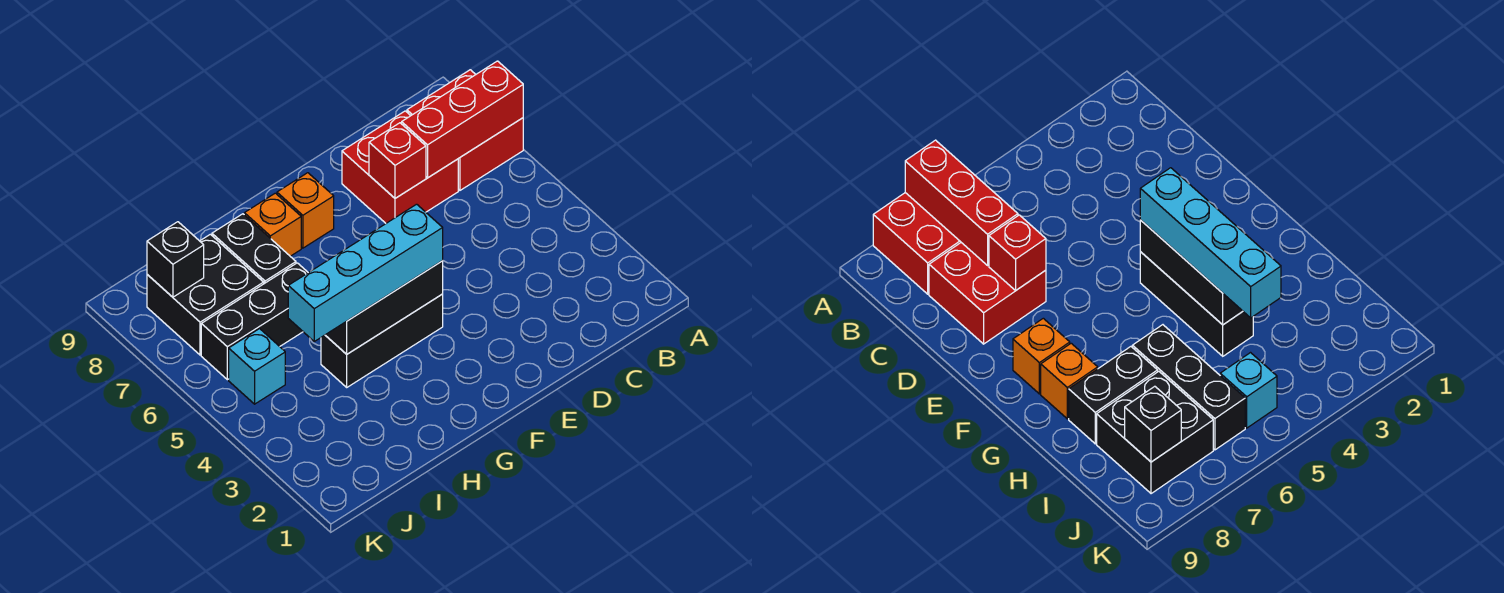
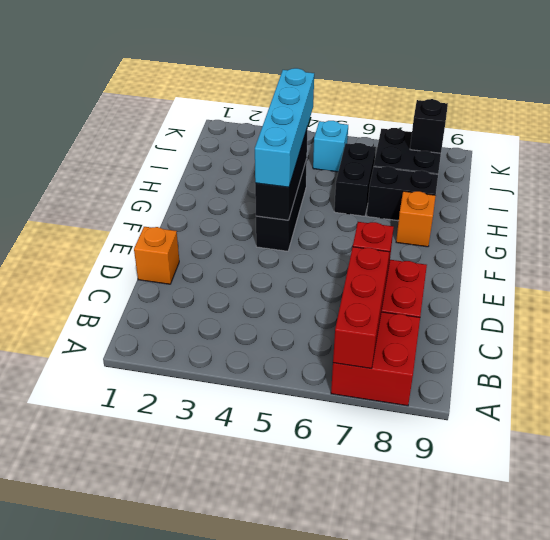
orange brick F8 level 1 -> orange brick D1 level 1
black brick H6:J6 level 1 -> black brick H6:I6 level 1

